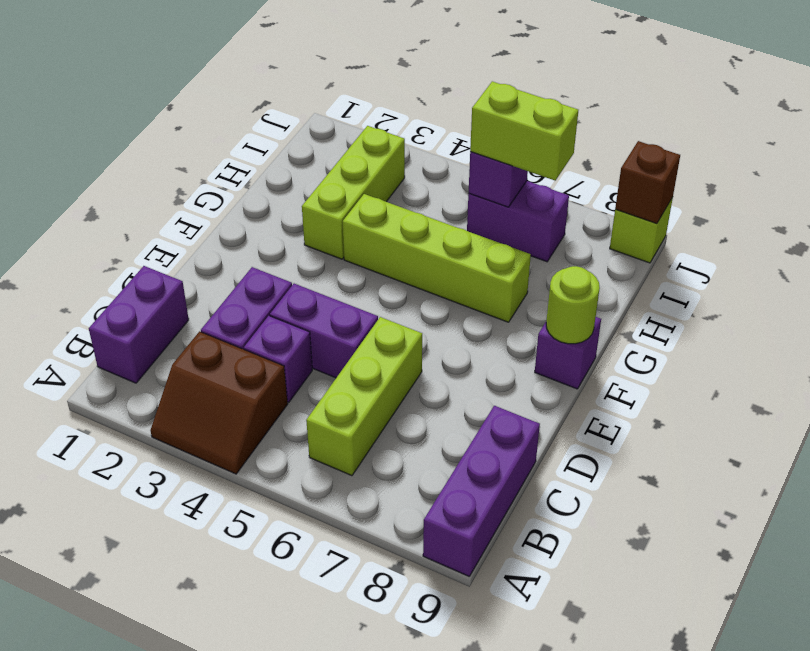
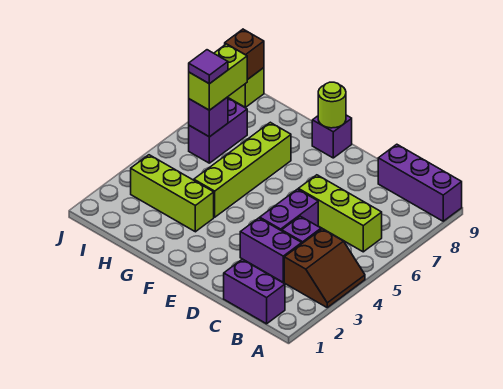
none -> purple tile I6 level 4

